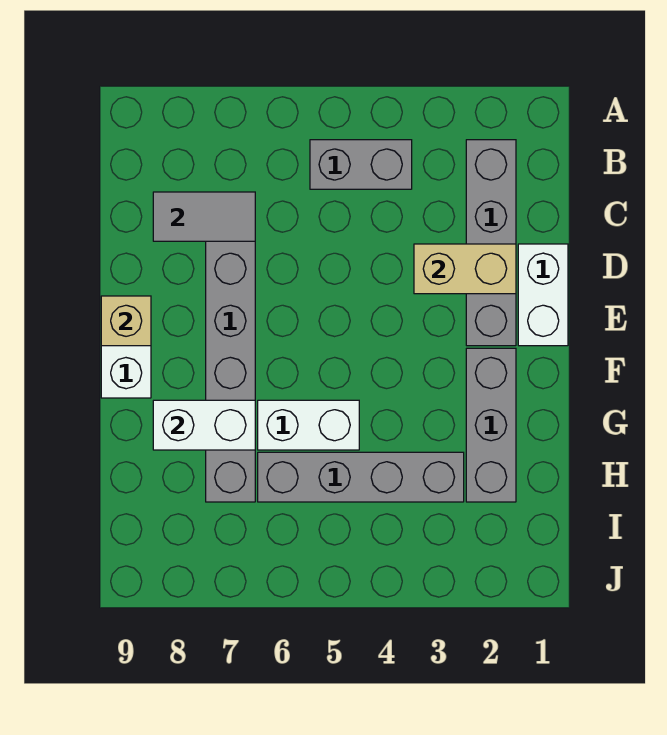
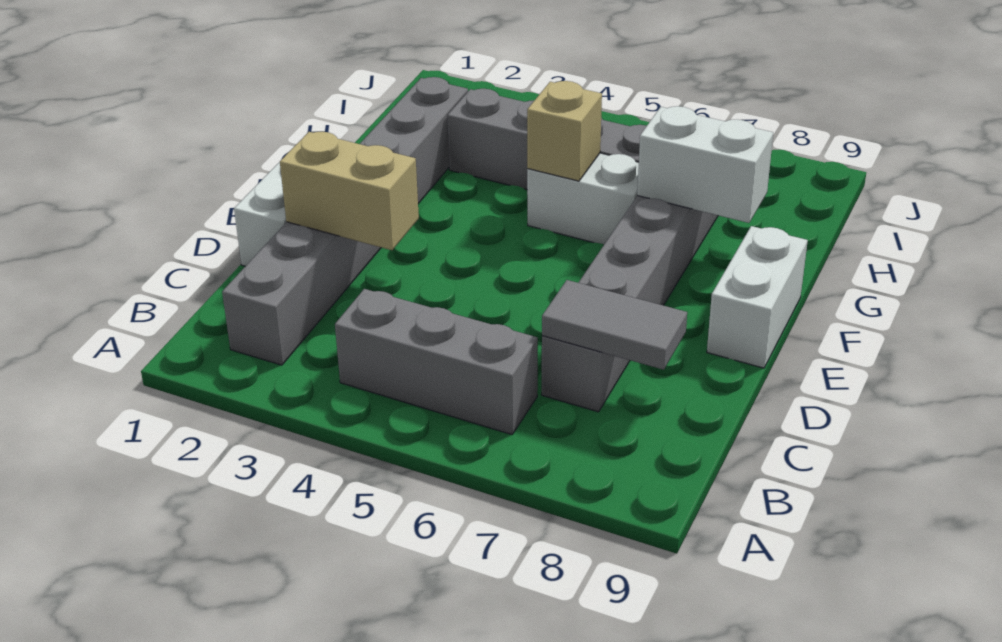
grey brick B4:B5 level 1 -> grey brick B4:B6 level 1
tan brick E9 level 2 -> tan brick G5 level 2

